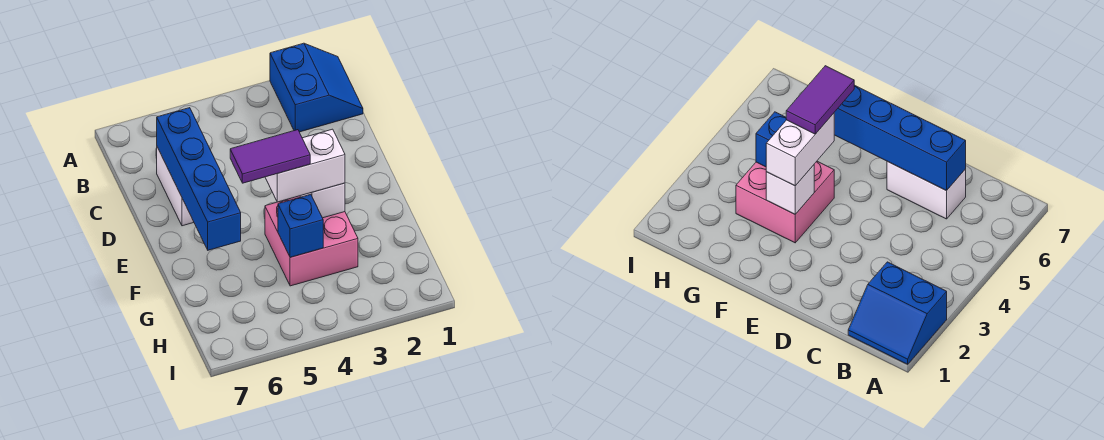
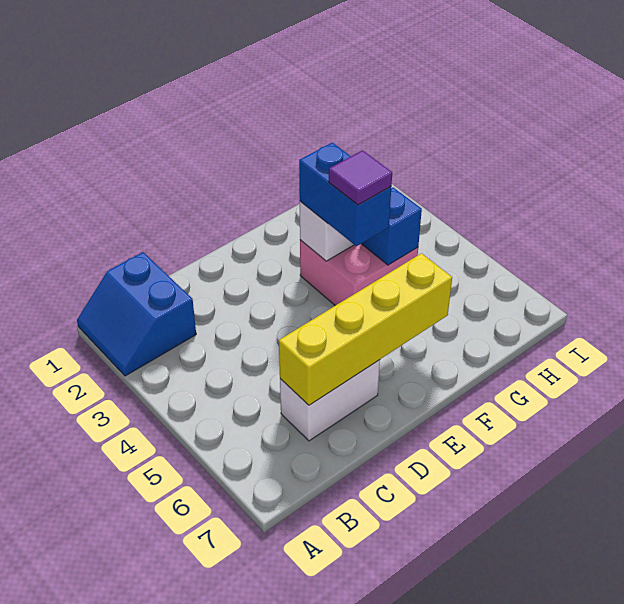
blue slope A1:B2 level 1 top 2 -> blue slope A1:B2 level 1 top B
blue brick C6:F6 level 2 -> yellow brick C6:F6 level 2
white brick F3:F4 level 3 -> blue brick F3:F4 level 3
purple tile F4:F5 level 4 -> purple tile F4 level 4

